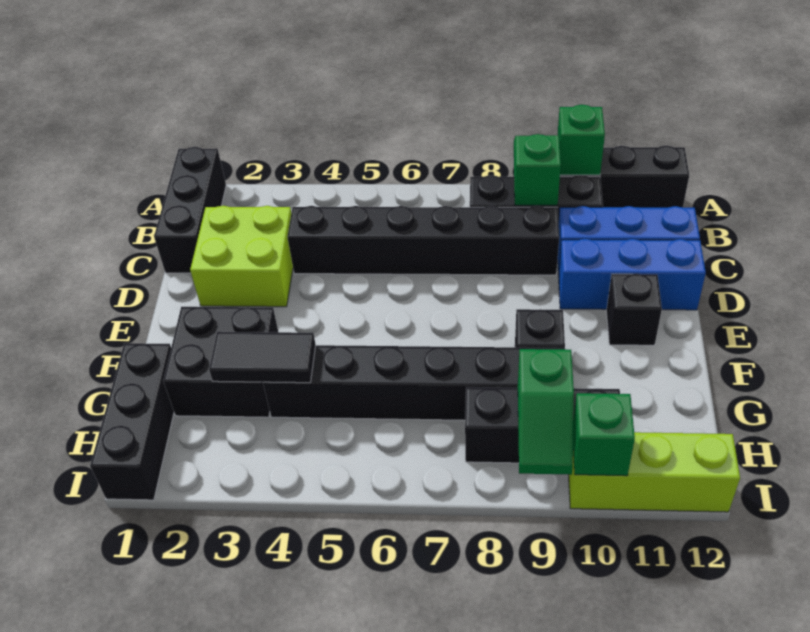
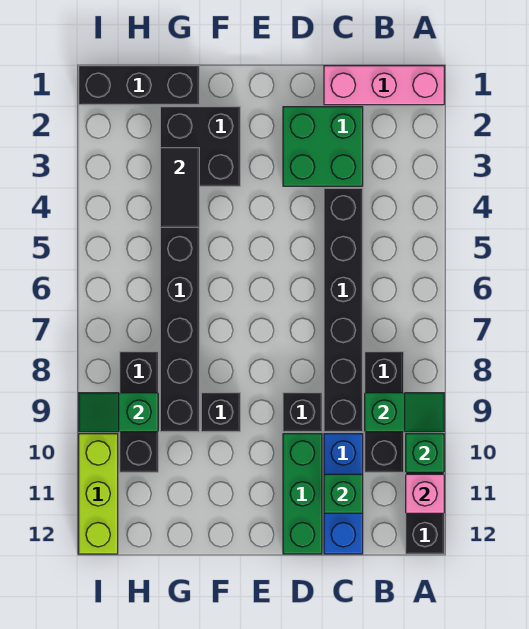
black brick A1:C1 level 1 -> pink brick A1:C1 level 1
none -> pink brick A11 level 2
lime brick C2:D3 level 1 -> green brick C2:D3 level 1
blue brick D10:D12 level 1 -> green brick D10:D12 level 1
black brick E11 level 1 -> black brick D9 level 1
green brick I10 level 2 -> green brick C11 level 2

